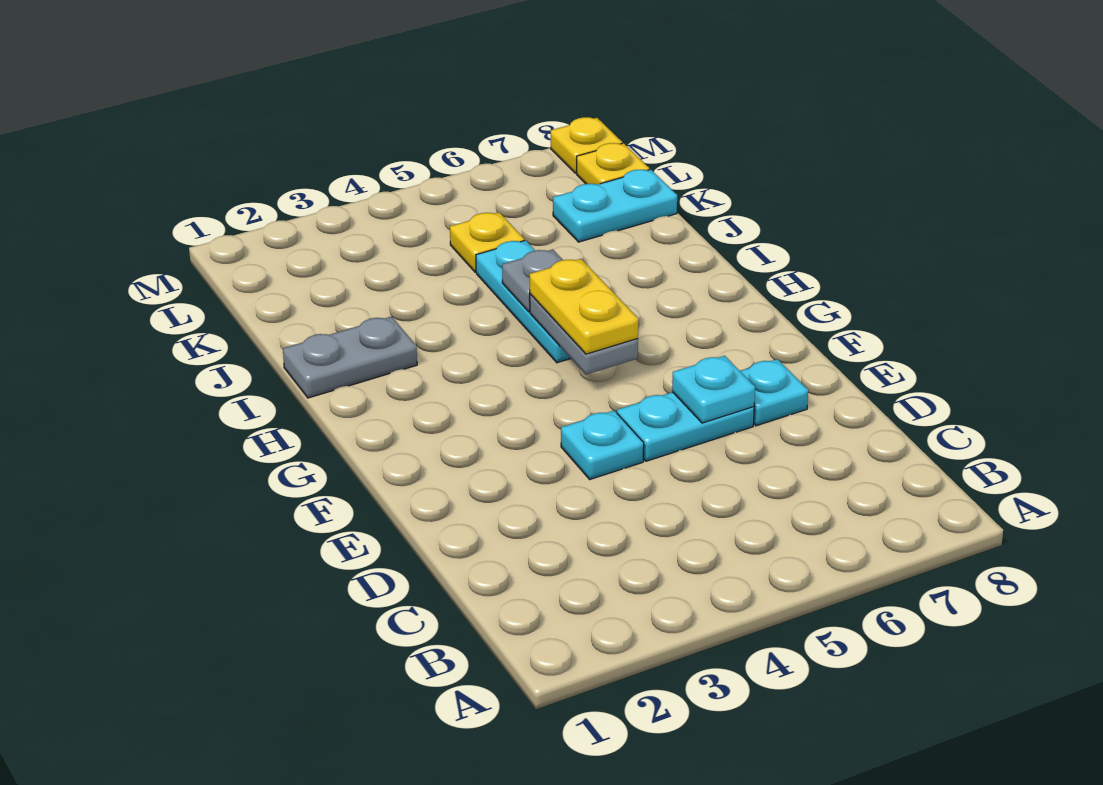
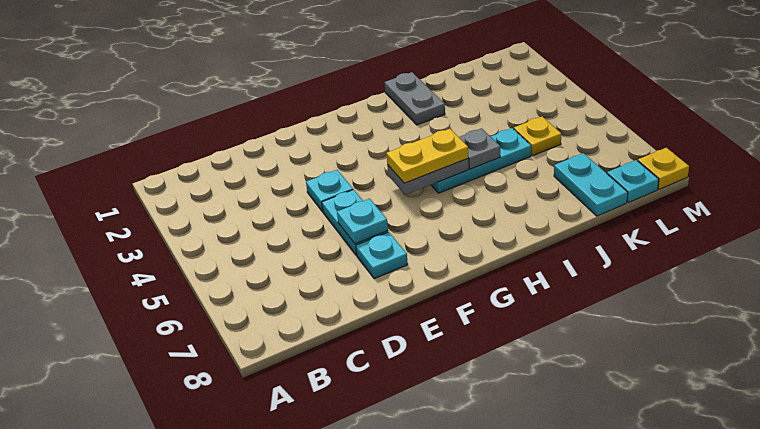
yellow plate L8 level 1 -> cyan plate L8 level 1

